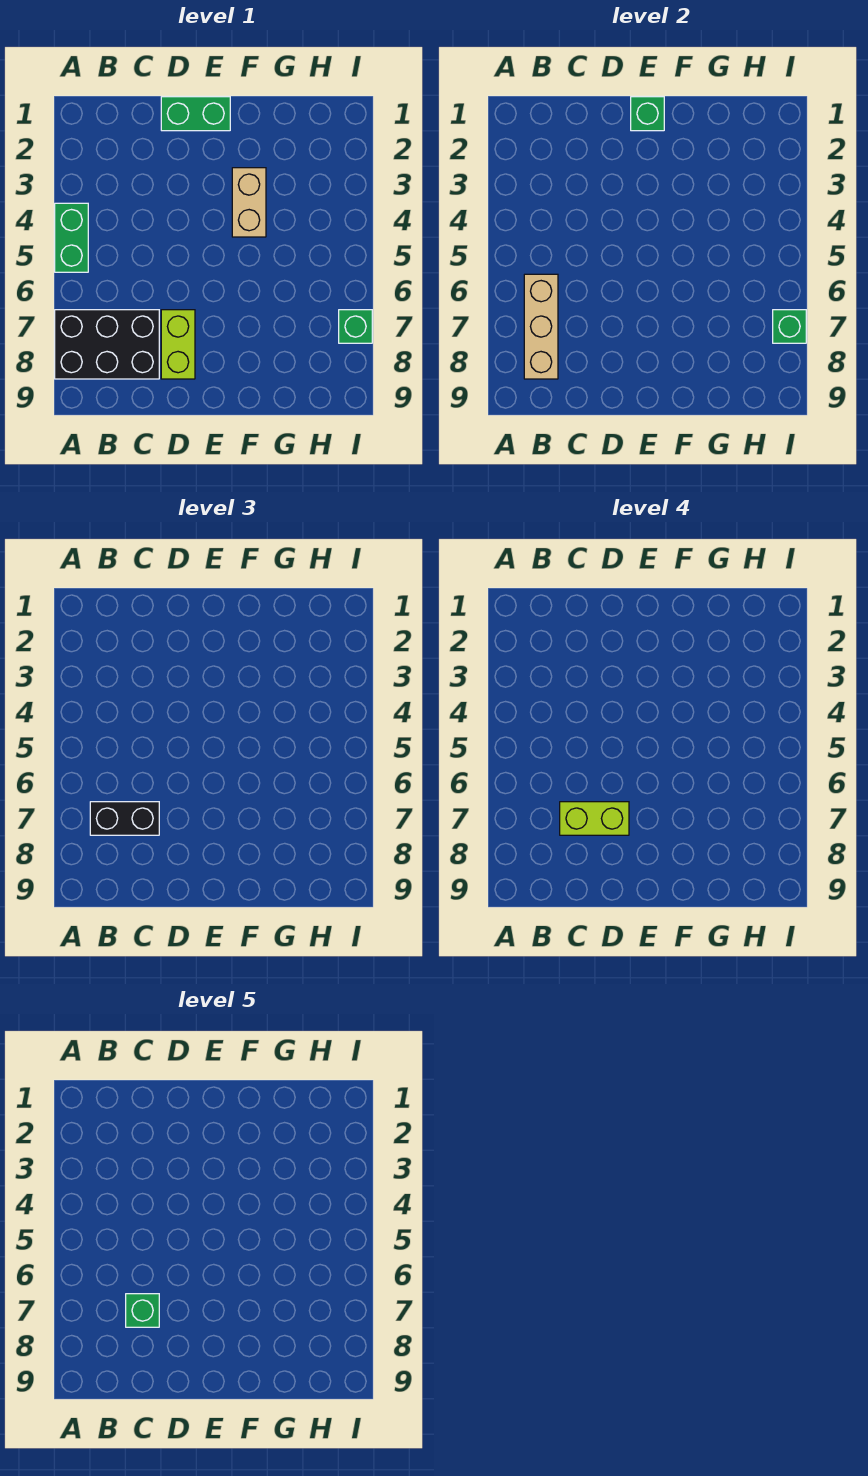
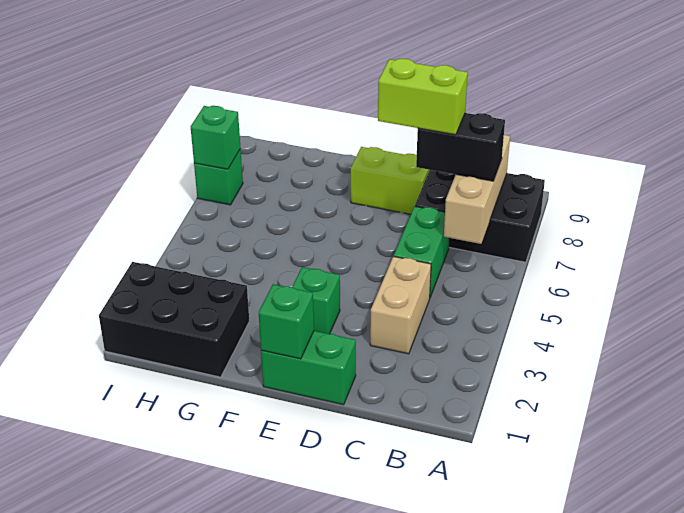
green brick A4:A5 level 1 -> green brick C5:C6 level 1
green brick C7 level 5 -> green brick E3 level 1
lime brick D7:D8 level 1 -> lime brick D8:E8 level 1
tan brick F3:F4 level 1 -> tan brick C3:C4 level 1
none -> black brick G1:I2 level 1

